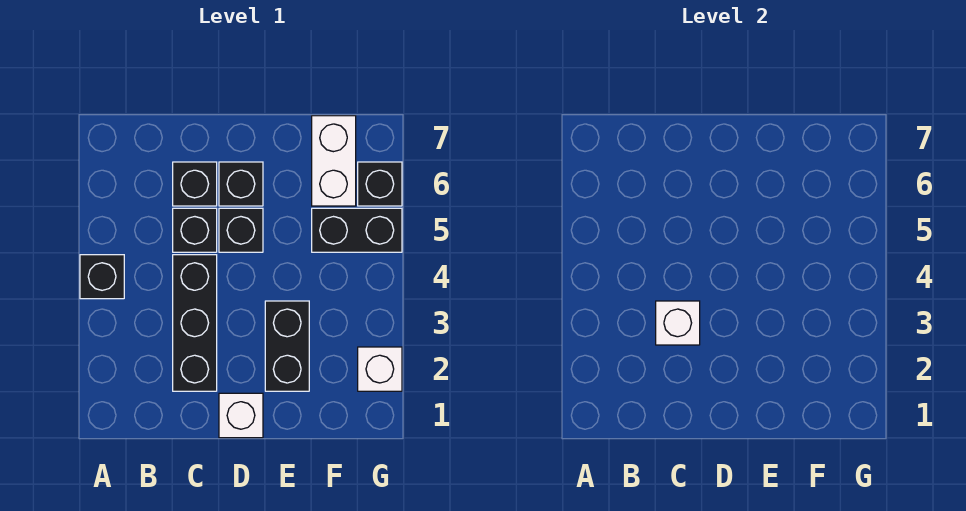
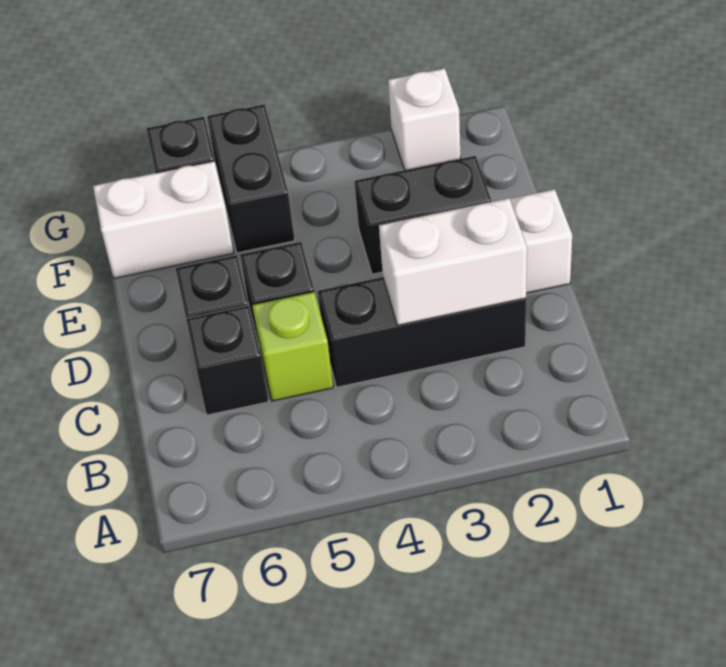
black brick A4 level 1 -> none
white brick C3 level 2 -> white brick C2:C3 level 2
black brick C5 level 1 -> lime brick C5 level 1

